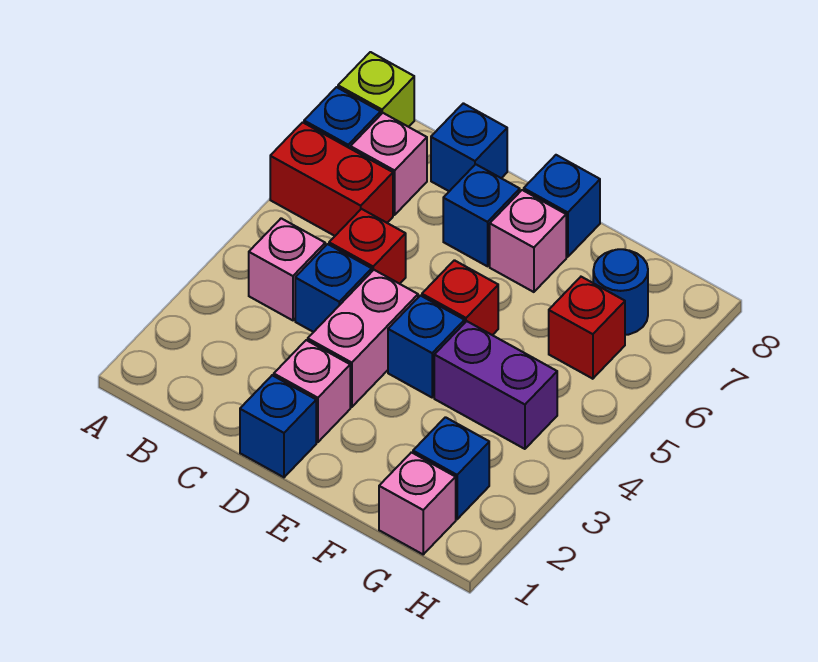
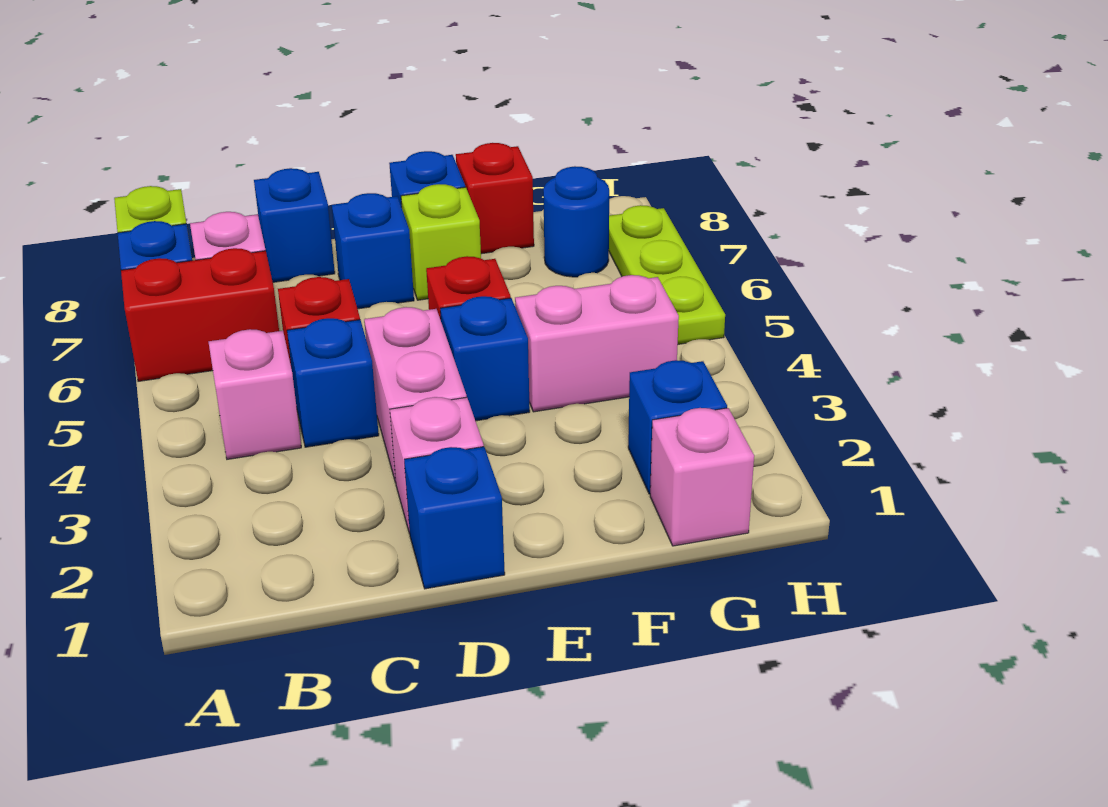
pink brick E7 level 1 -> lime brick E7 level 1
purple brick F4:G4 level 1 -> pink brick F4:G4 level 1
red brick G6 level 1 -> red brick F8 level 1
none -> lime plate H5:H7 level 1

